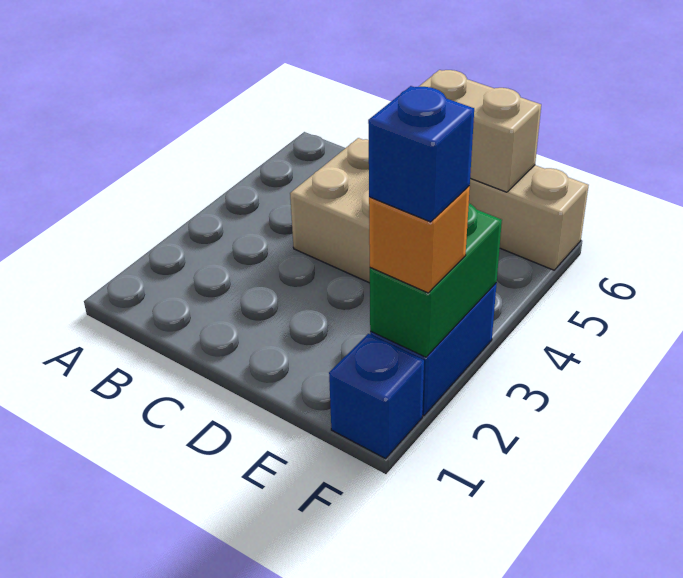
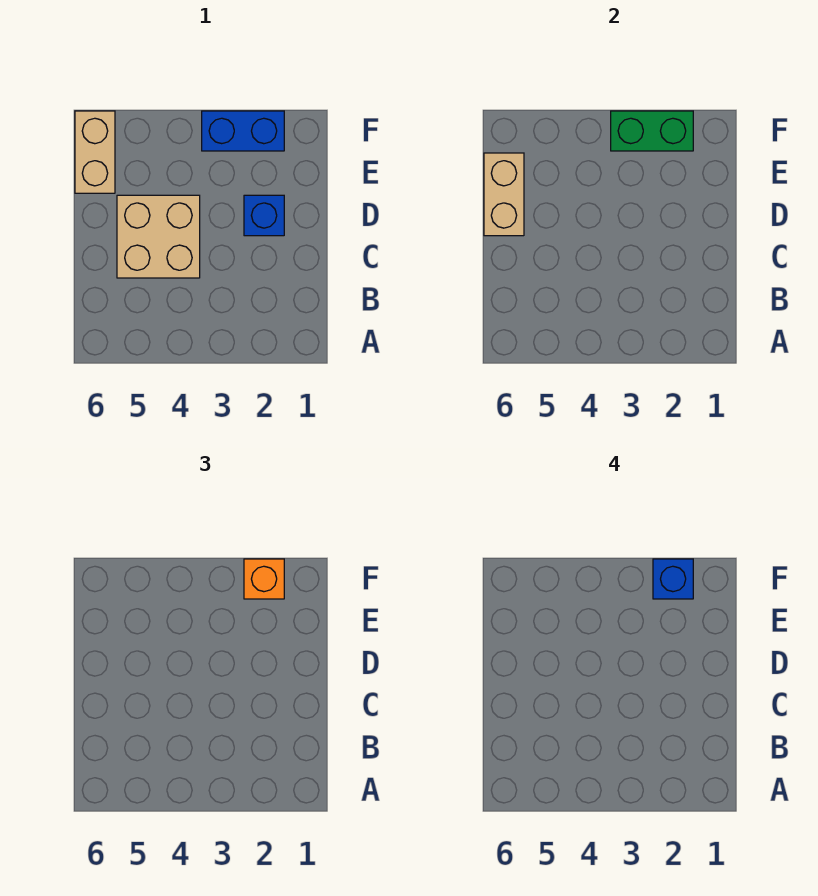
blue brick F1 level 1 -> blue brick D2 level 1

